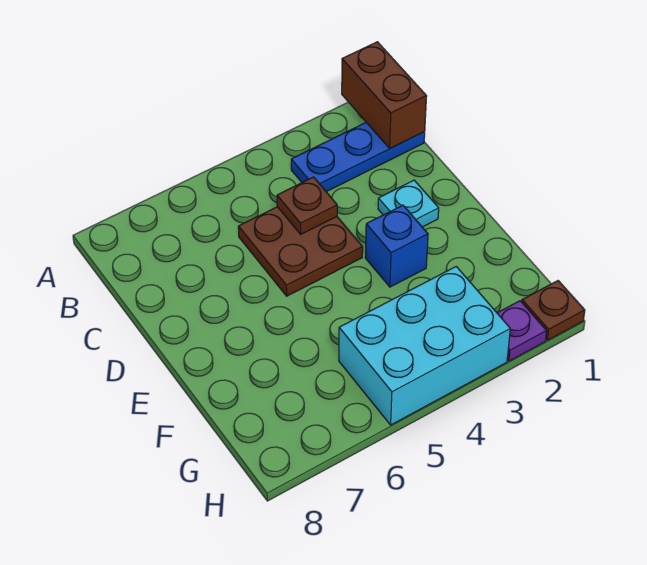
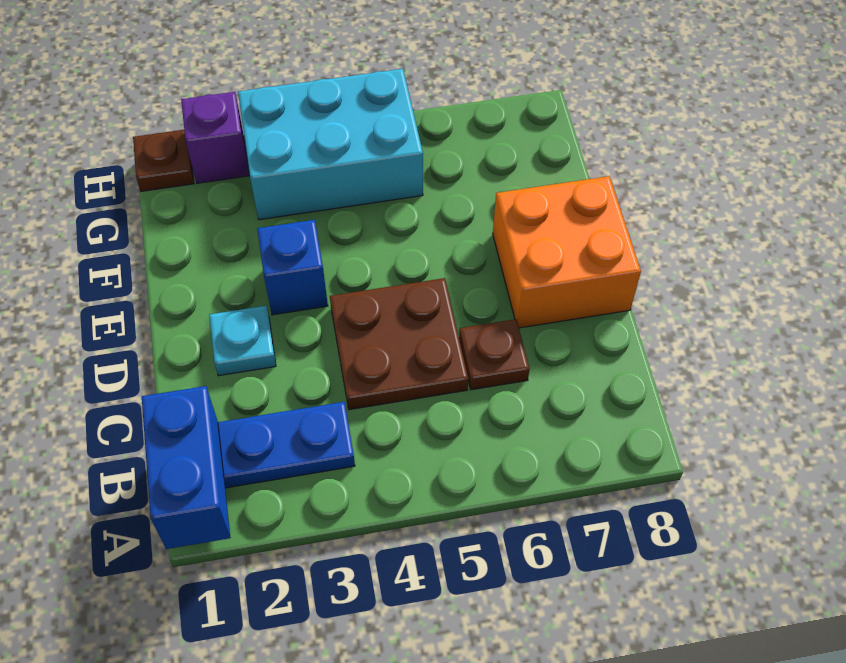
brown brick A1:B1 level 2 -> blue brick A1:B1 level 2
brown plate C4 level 2 -> brown plate C6 level 1
none -> orange brick D7:E8 level 1
purple plate H2 level 1 -> purple brick H2 level 1

